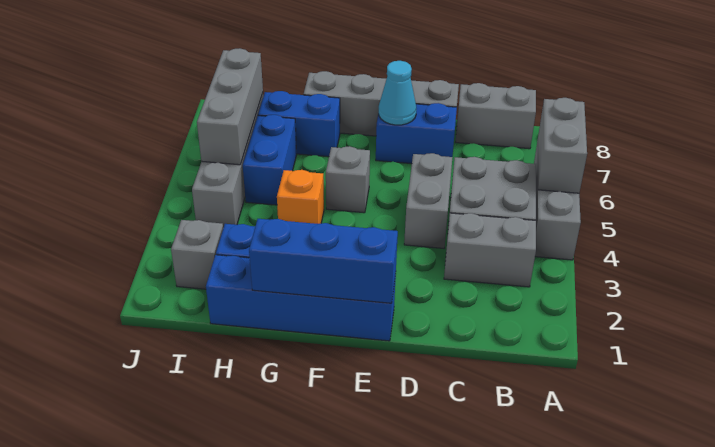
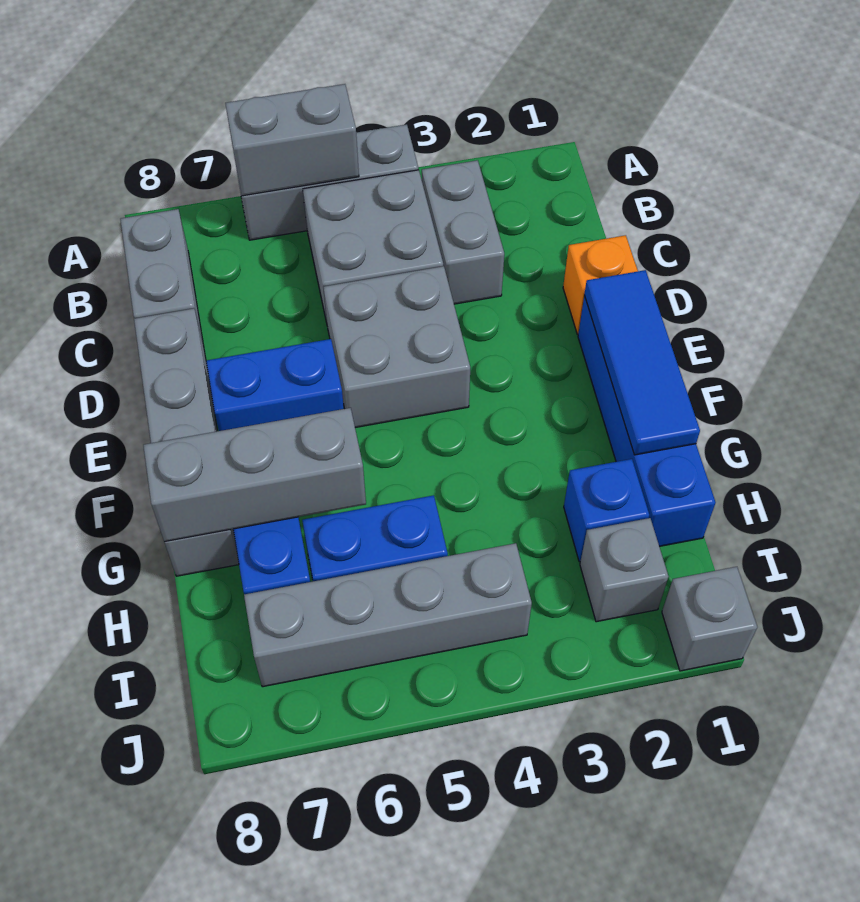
grey brick D4:D5 level 1 -> grey brick D4:E5 level 1
blue brick D7:E7 level 1 -> blue brick E6:E7 level 1
blue brick E1:G1 level 2 -> blue tile E1:G1 level 2
cyan cone E7 level 2 -> none
grey brick F5 level 1 -> grey brick J1 level 1
orange brick G4 level 1 -> orange brick D1 level 1
grey brick I5:I7 level 2 -> grey brick G6:G8 level 2

